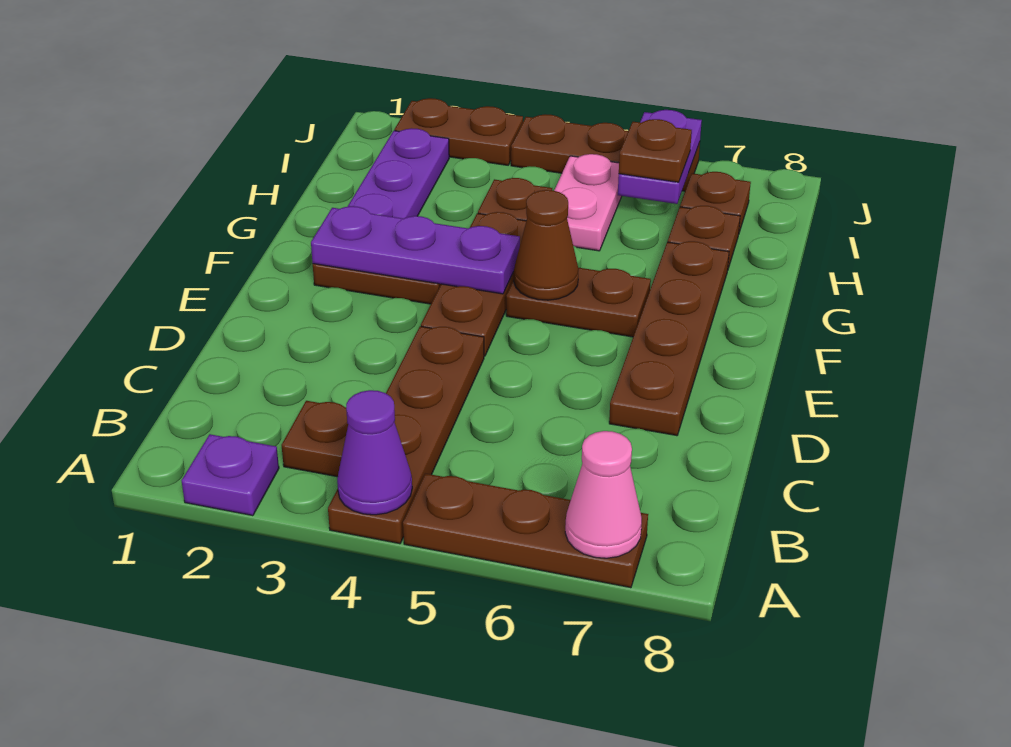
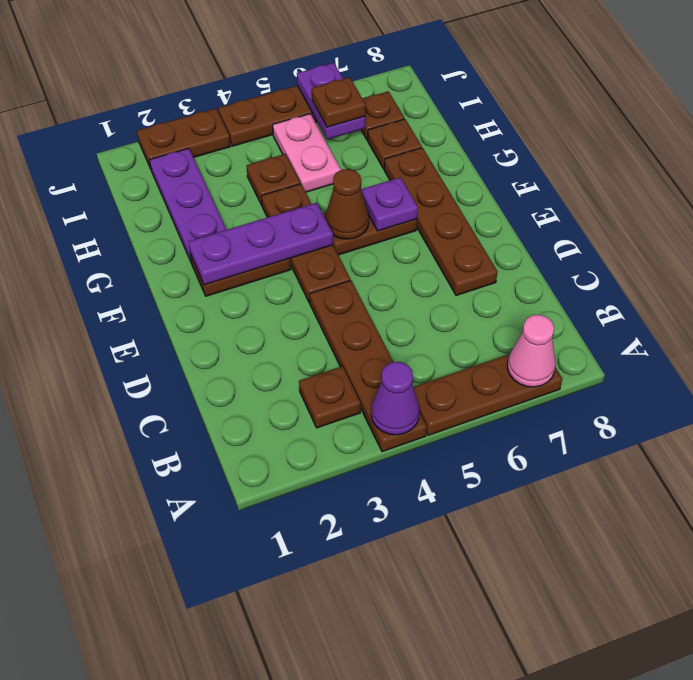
purple plate A2 level 1 -> purple plate F6 level 2

